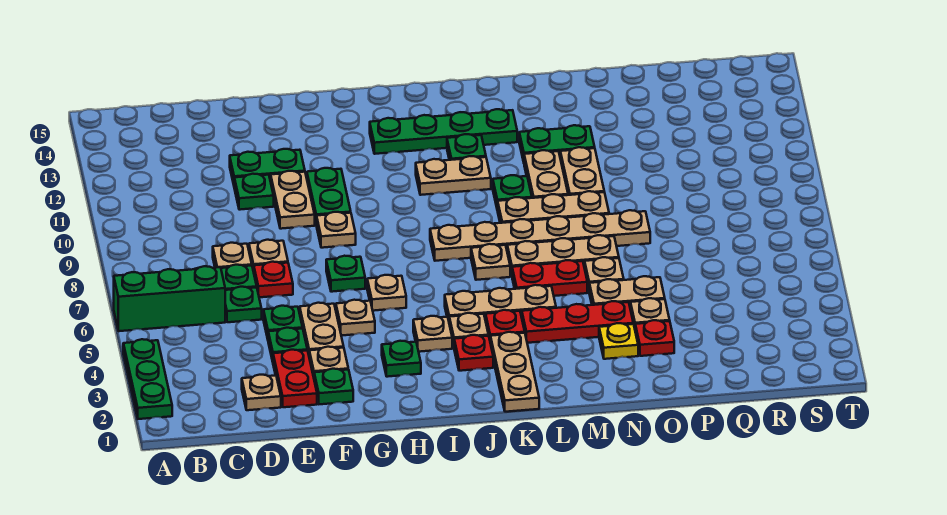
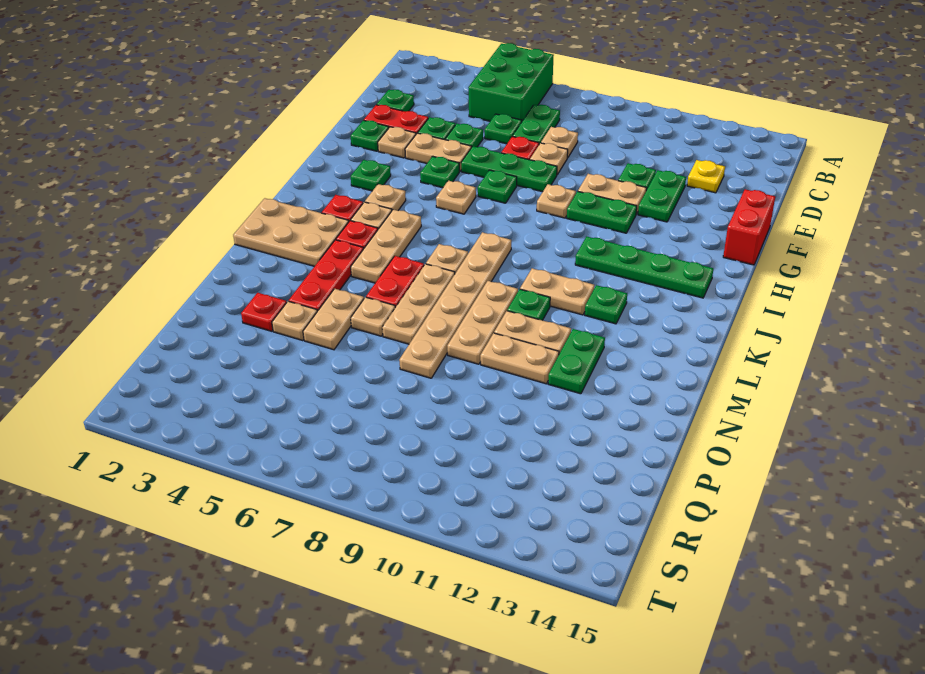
green plate A2:A4 level 1 -> green plate F6:F8 level 1
green brick A6:C6 level 1 -> green brick A5:C6 level 1
tan plate D2 level 1 -> green plate D2 level 1
none -> red brick F15:G15 level 1
tan plate G5 level 1 -> green plate G5 level 1
green plate I13:L13 level 1 -> green plate I11:I14 level 1
tan plate J11:K11 level 1 -> tan plate K10:K11 level 1
tan plate K1:K3 level 1 -> tan plate K1:L3 level 1
yellow plate N3 level 1 -> yellow plate D13 level 1

